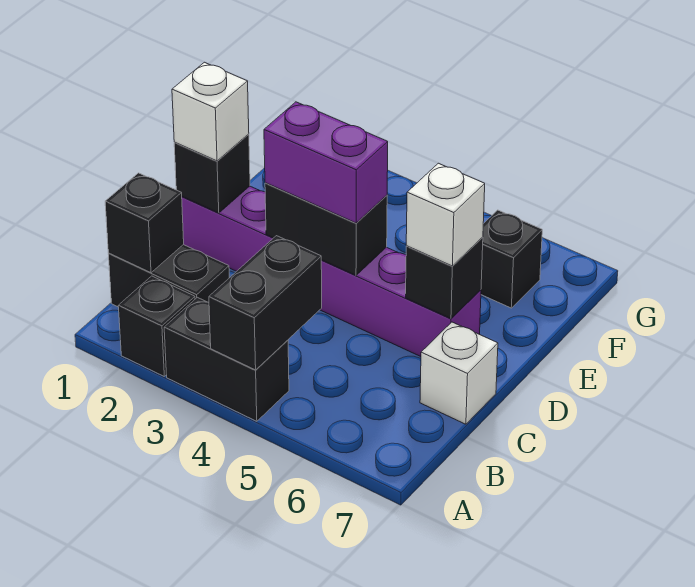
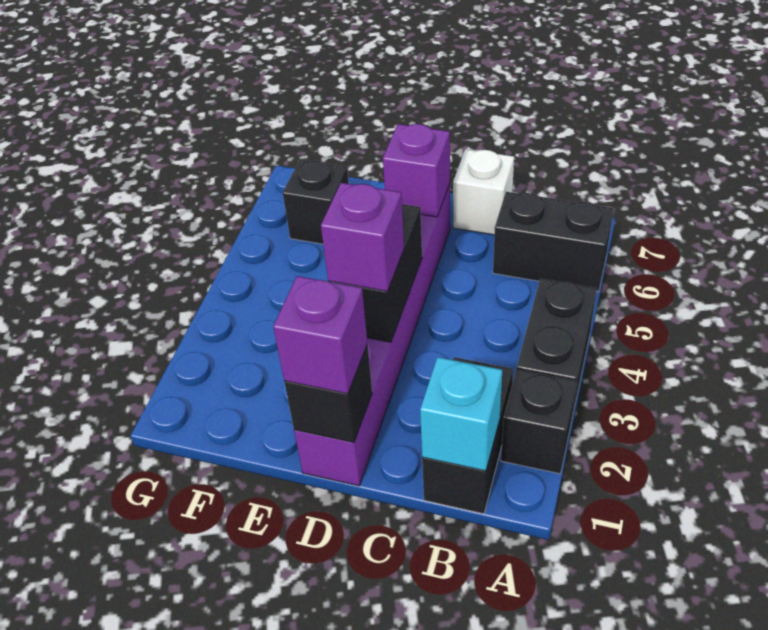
black brick A4:B4 level 2 -> black brick A6:B6 level 1
black brick B1 level 2 -> cyan brick B1 level 2
white brick D1 level 3 -> purple brick D1 level 3
purple brick D3:D4 level 3 -> purple brick D3 level 3
black brick D6 level 2 -> purple brick D6 level 2
white brick D6 level 3 -> none

